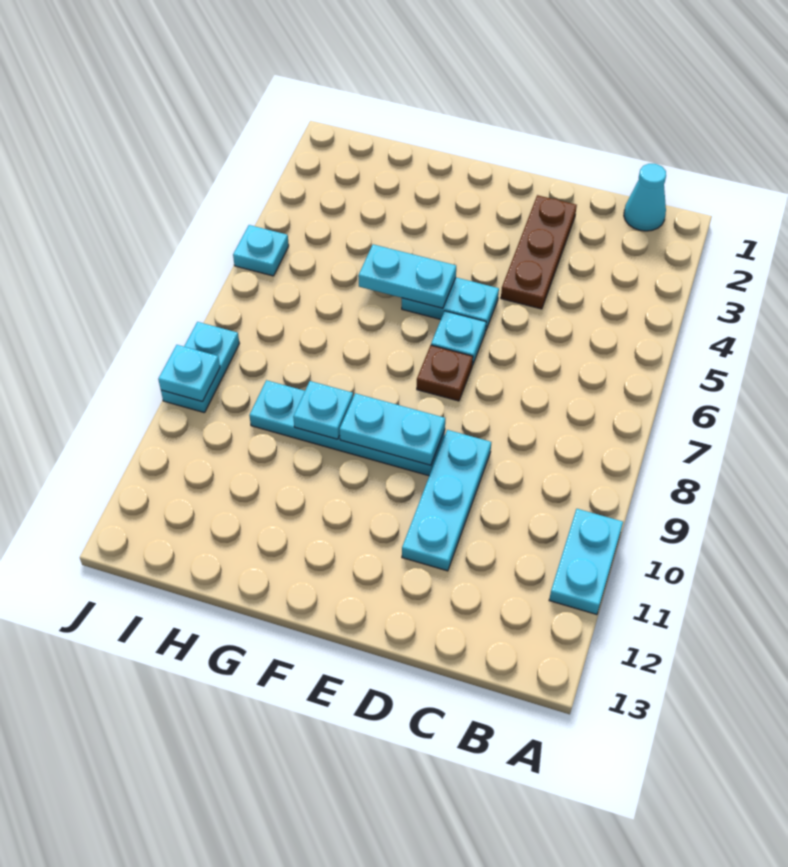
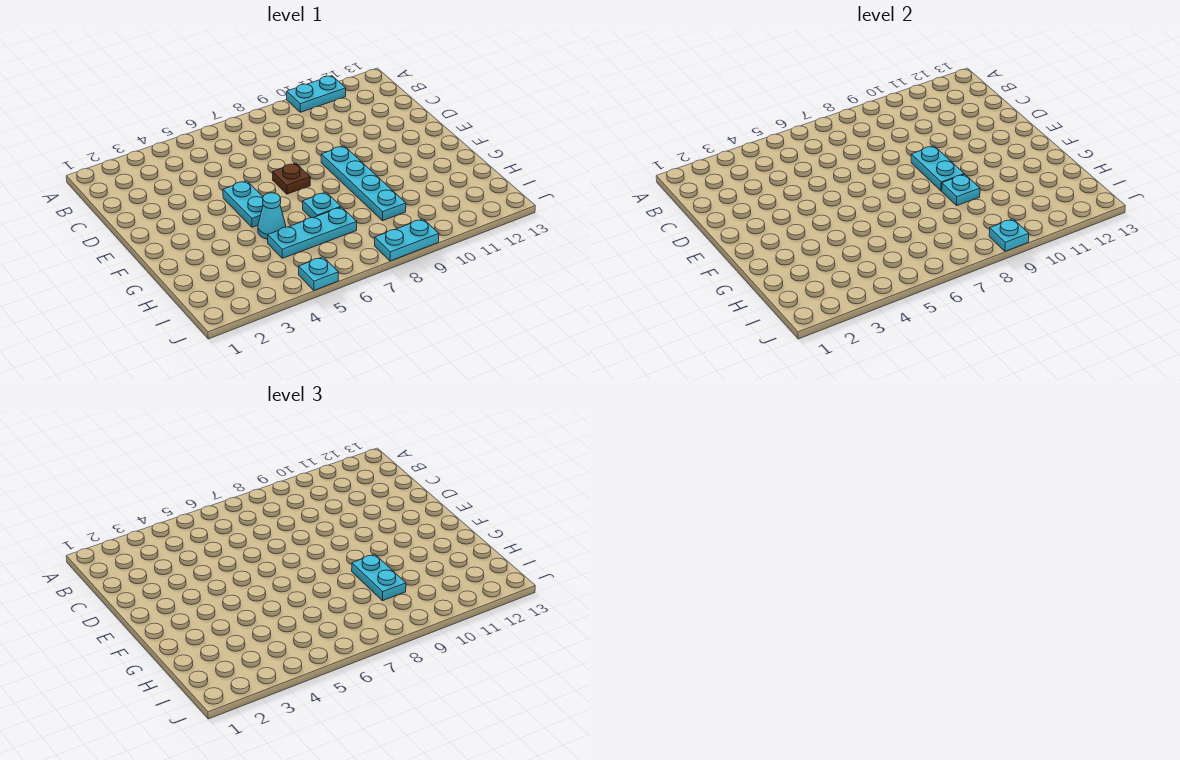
cyan cone B1 level 1 -> cyan cone G5 level 1
brown plate D2:D4 level 1 -> none
cyan plate D9:D11 level 1 -> cyan plate H5:H7 level 1
cyan plate E6 level 1 -> cyan plate G7 level 1
cyan plate F5:G5 level 2 -> cyan plate G9:H9 level 3

